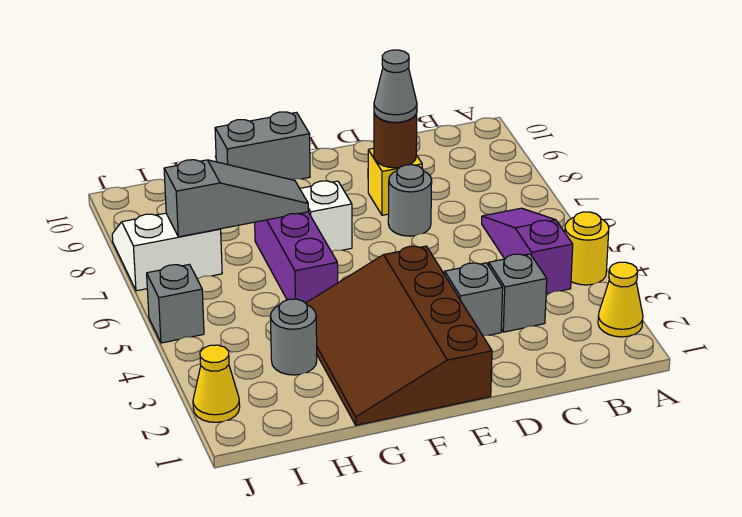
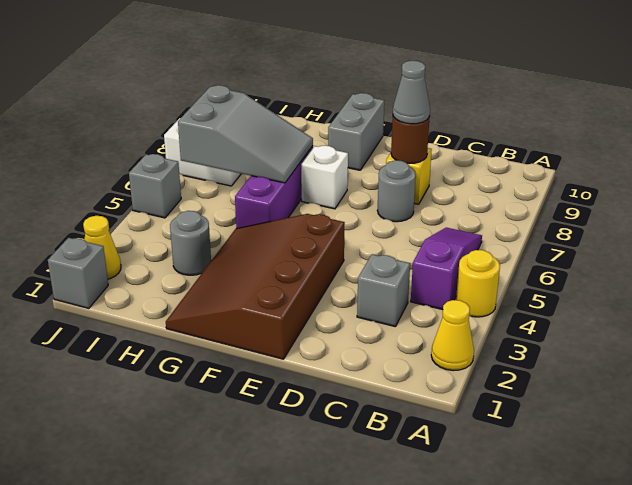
grey brick D3 level 1 -> grey brick J1 level 1
grey brick F10:G10 level 1 -> grey brick F9:F10 level 1
grey slope G7:I7 level 2 top I -> grey slope G6:I7 level 2 top I

